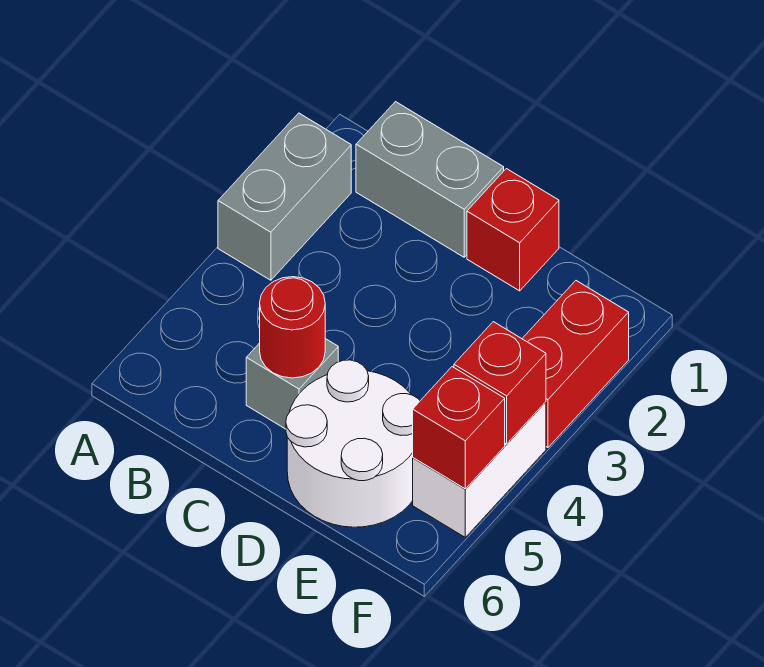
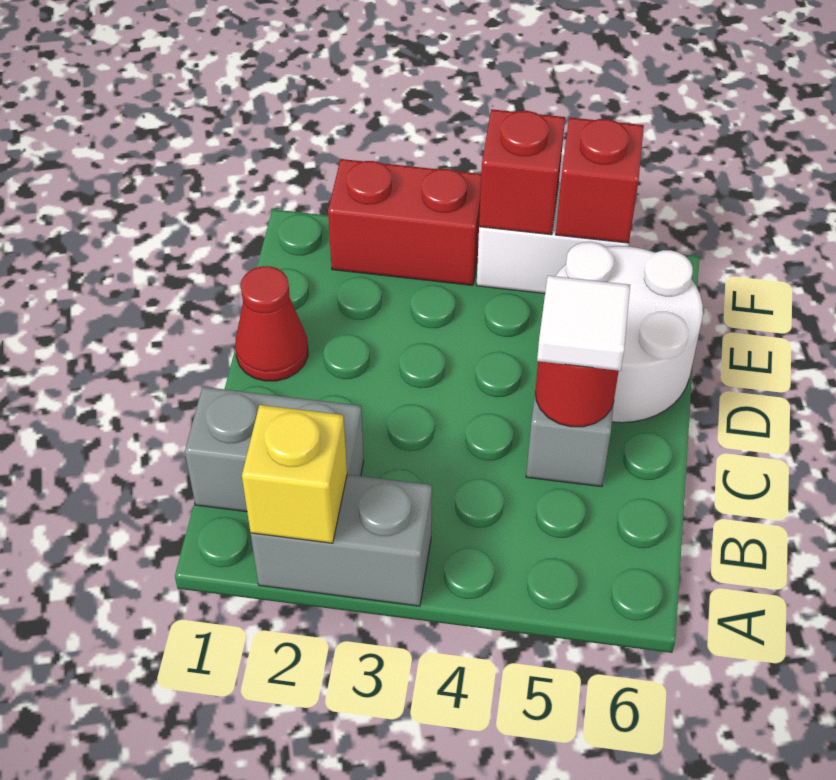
none -> yellow brick A2 level 2
grey brick B1:C1 level 1 -> grey brick B1:B2 level 1
none -> white tile C5 level 3
red brick D1 level 1 -> red cone D1 level 1

